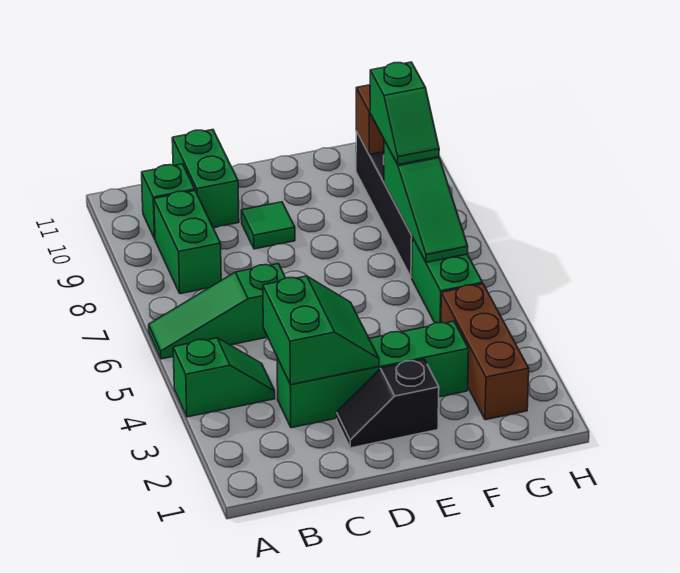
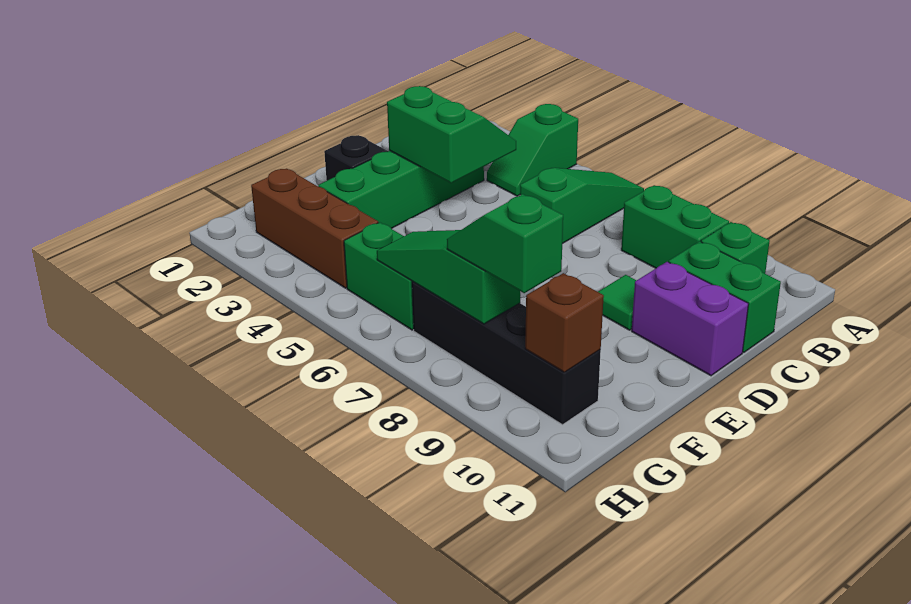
green slope C3:D4 level 2 top C -> green slope C3:D4 level 2 top D
none -> purple brick D10:D11 level 1

